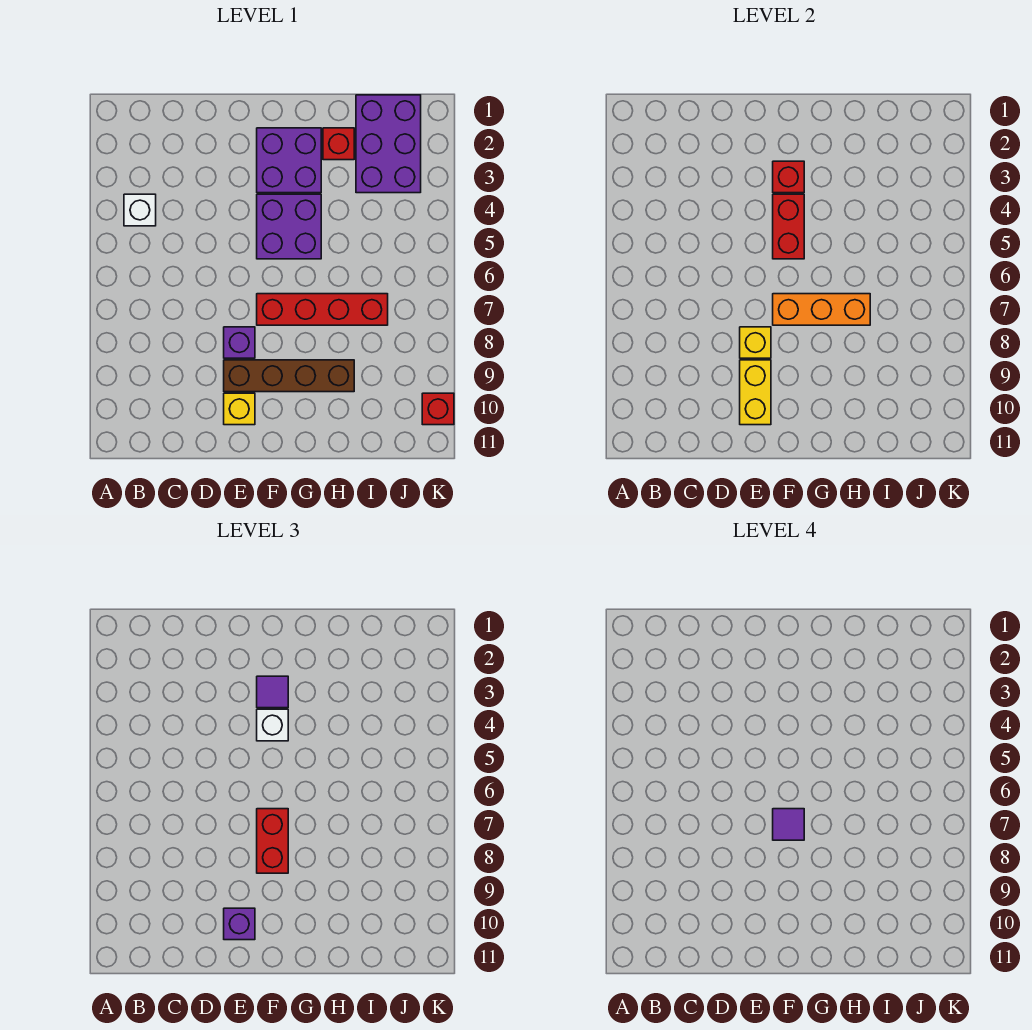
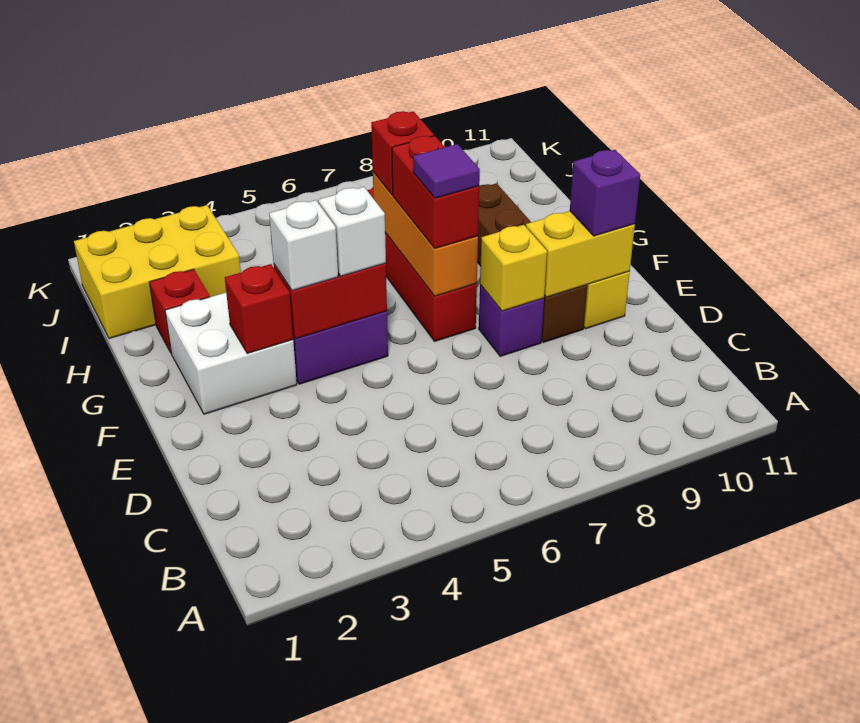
white brick B4 level 1 -> white brick F5 level 3
purple brick F2:G3 level 1 -> white brick F2:G3 level 1
purple tile F3 level 3 -> none
red brick F7:F8 level 3 -> red brick F7:G7 level 3
purple brick I1:J3 level 1 -> yellow brick I1:J3 level 1
red brick K10 level 1 -> red brick H7 level 3

